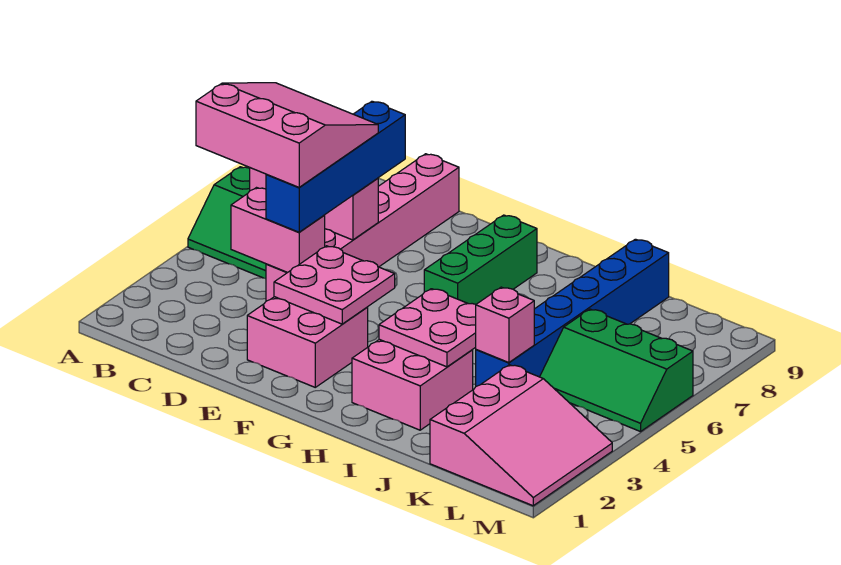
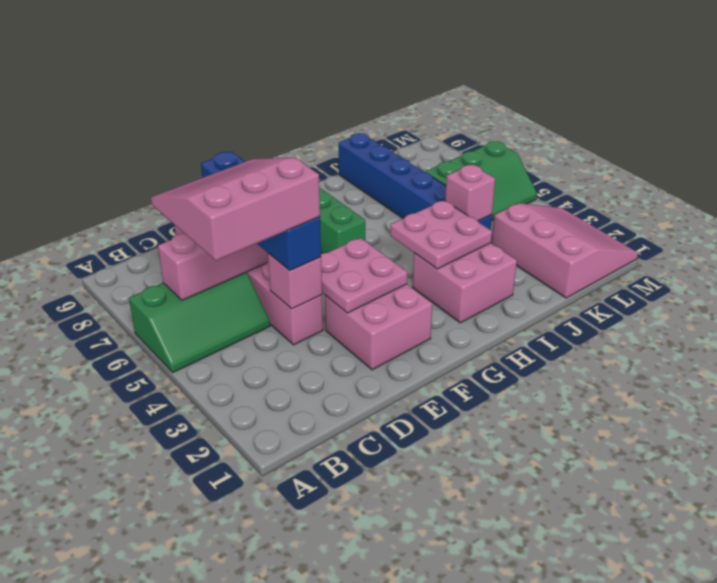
pink brick C4:D4 level 2 -> pink brick D4 level 2

